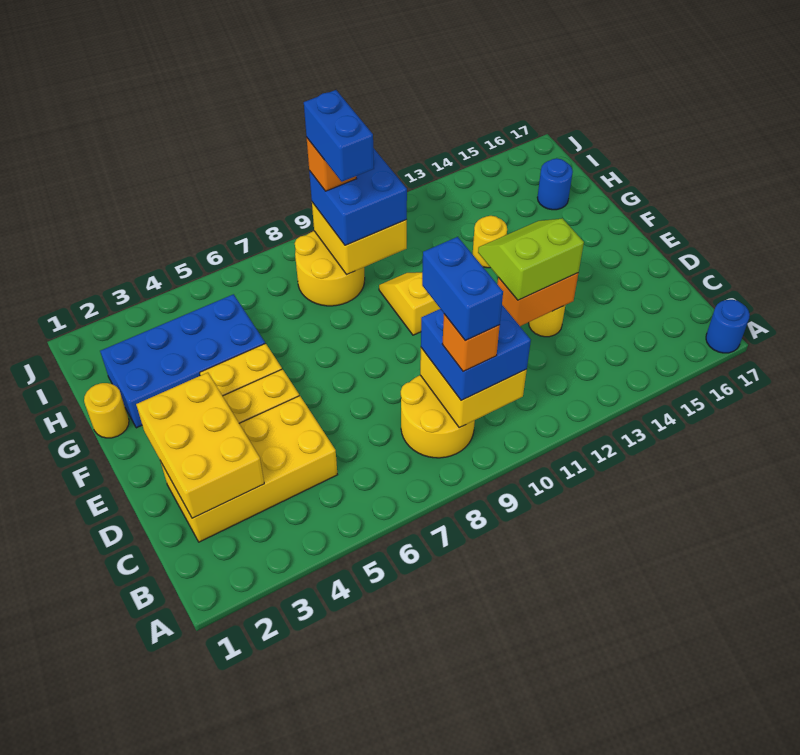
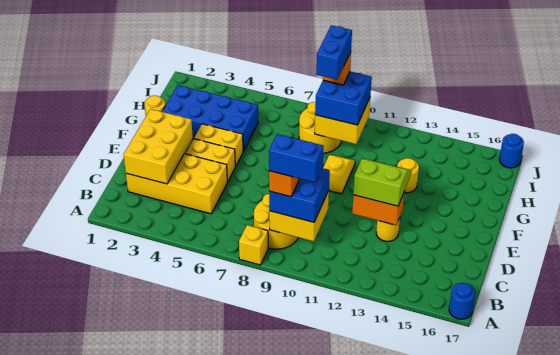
none -> yellow brick A8 level 1
blue brick B9:C9 level 5 -> blue brick B9:B10 level 5
blue round brick H16 level 1 -> blue round brick J17 level 1

